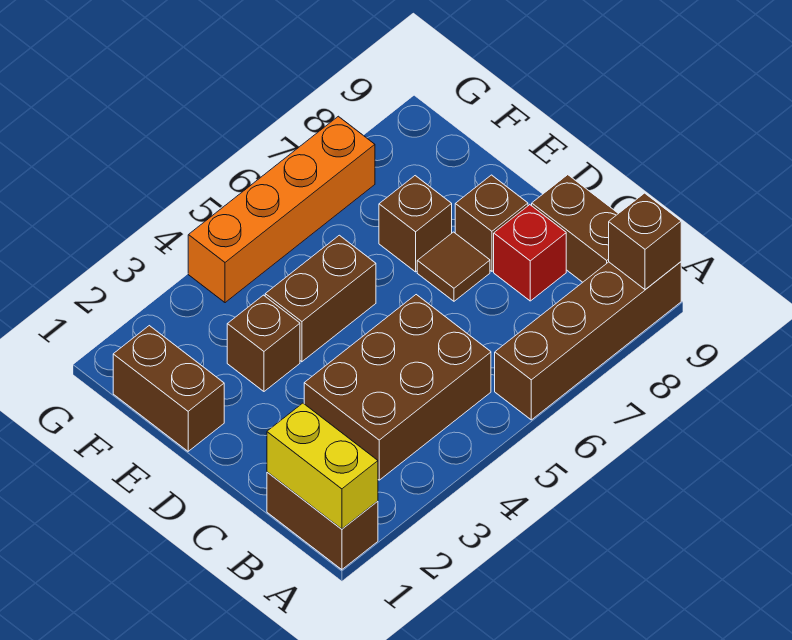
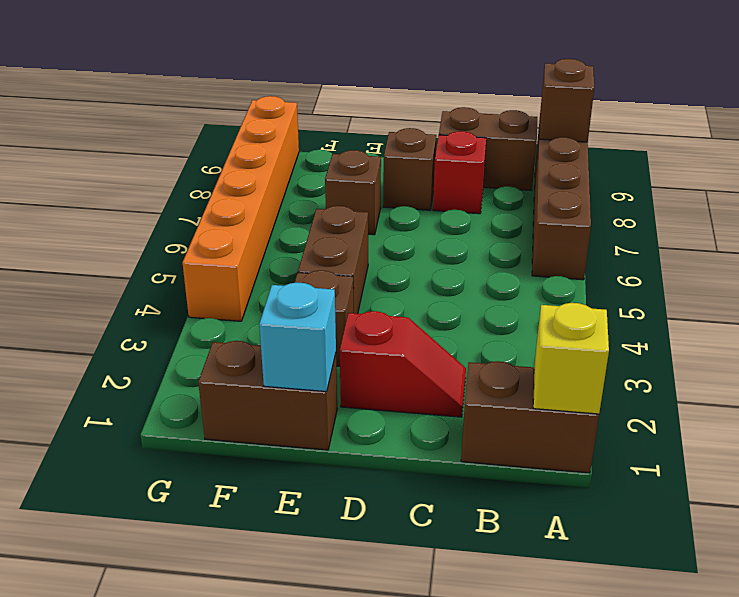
yellow brick A1:B1 level 2 -> yellow brick A1 level 2
brown brick B3:C5 level 1 -> none
none -> red slope C2:D2 level 1 top D
brown tile D7 level 1 -> none
none -> cyan brick E1 level 2
orange brick G4:G7 level 1 -> orange brick G4:G9 level 1

